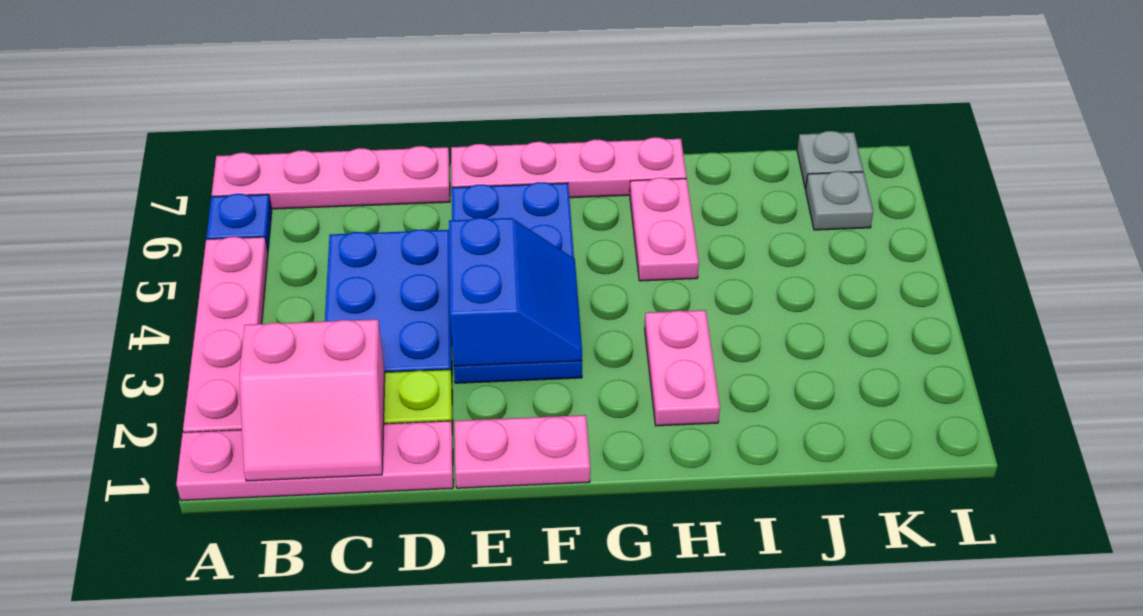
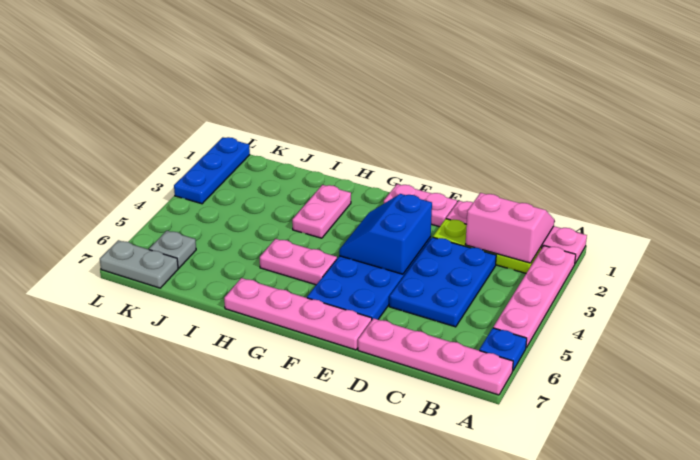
pink plate H5:H6 level 1 -> pink plate G5:H5 level 1
grey plate K7 level 1 -> grey plate K7:L7 level 1
none -> blue plate L1:L3 level 1

